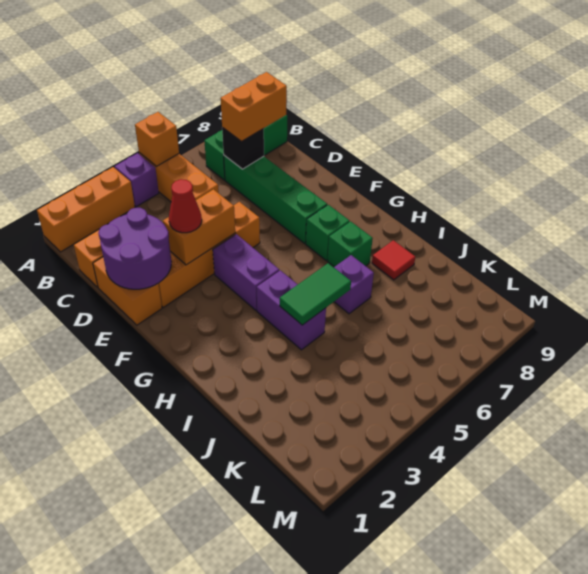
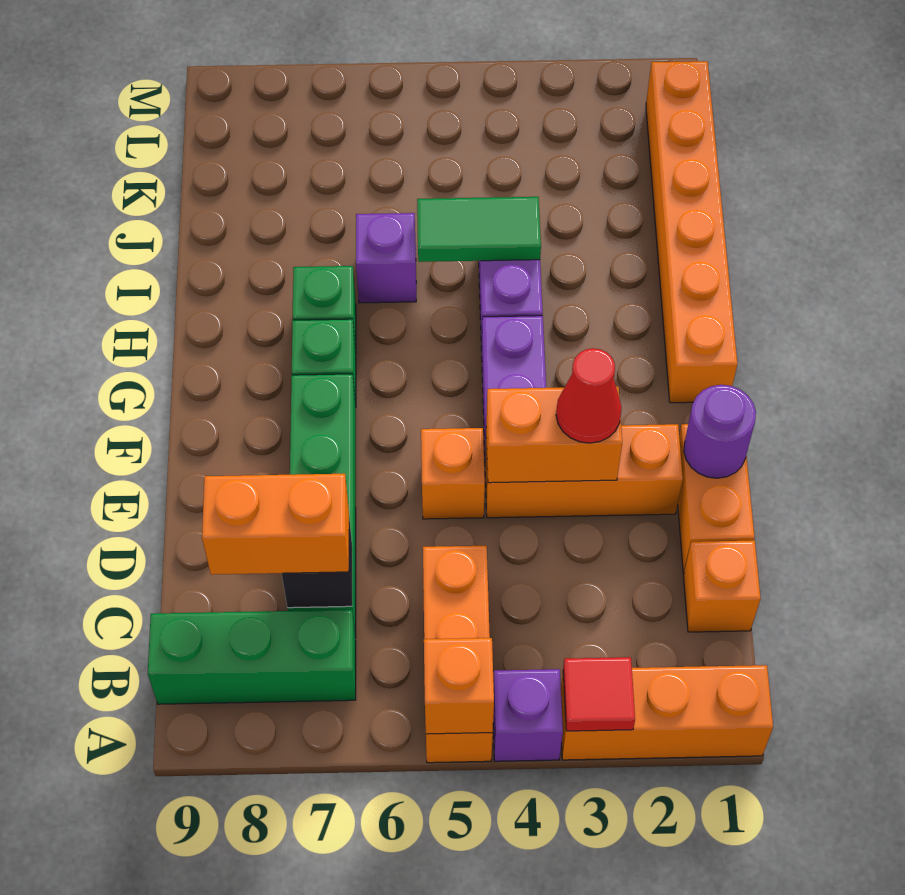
purple round brick D1:E2 level 2 -> purple round brick E1 level 2
none -> orange brick G1:L1 level 1
red tile I8 level 1 -> red tile A3 level 2

